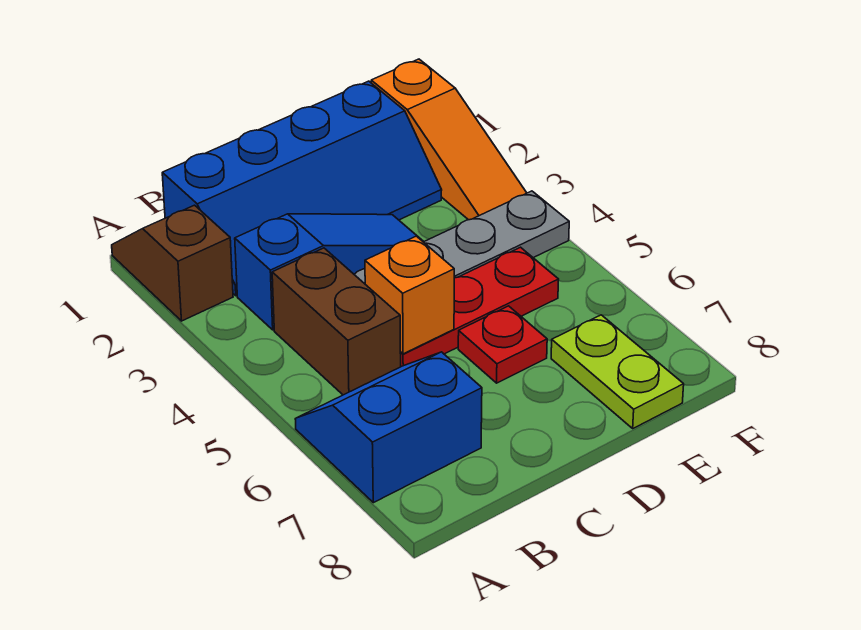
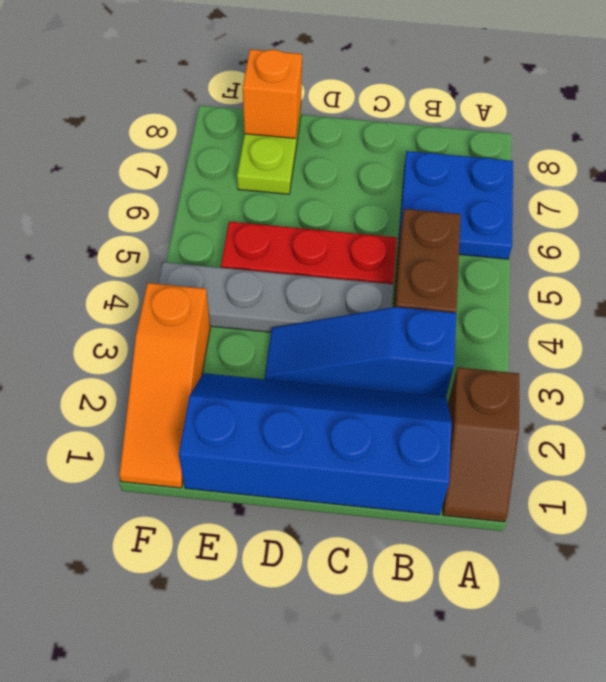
blue slope A6:B7 level 1 top 7 -> blue plate A6:B7 level 1
orange brick C5 level 2 -> orange brick E8 level 2
red plate D6 level 1 -> none
orange slope F1:F3 level 1 top 1 -> orange slope F1:F3 level 1 top 3

